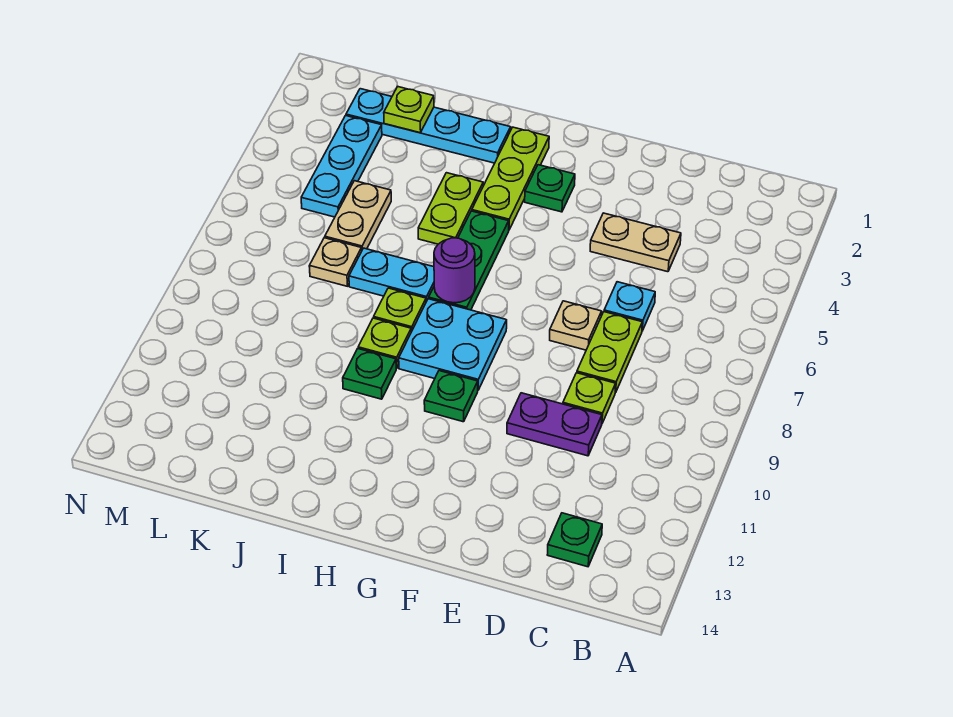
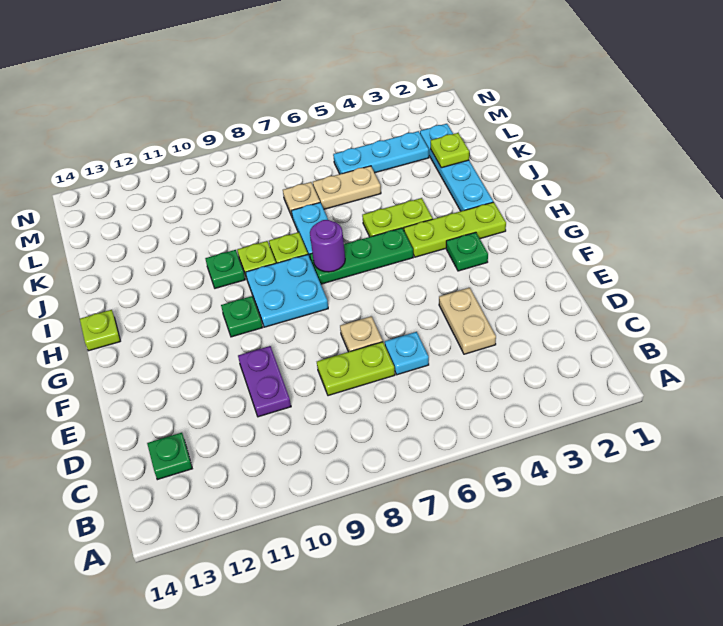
lime plate D9 level 1 -> lime plate H14 level 1

